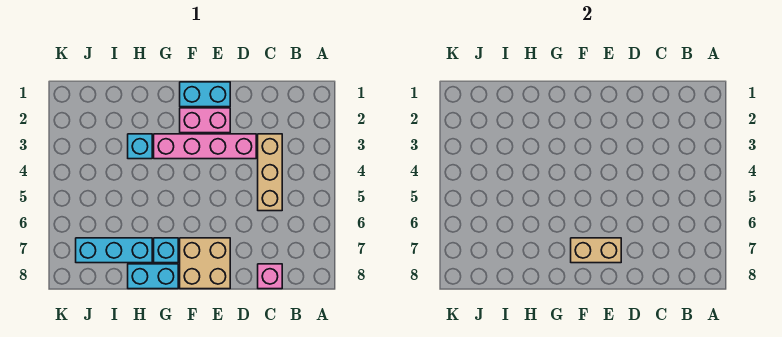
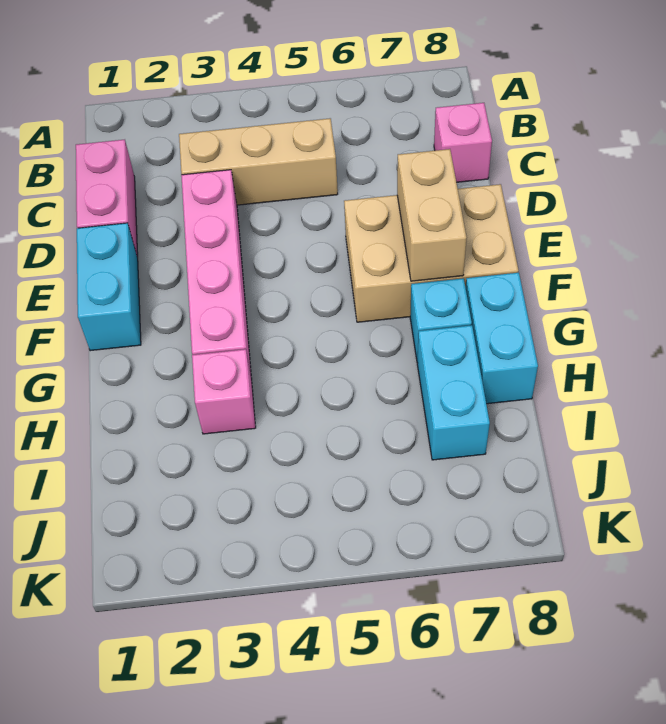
pink brick E2:F2 level 1 -> pink brick C1:D1 level 1
tan brick E7:F8 level 1 -> tan brick E6:F8 level 1
cyan brick H3 level 1 -> pink brick H3 level 1
cyan brick H7:J7 level 1 -> cyan brick H7:I7 level 1

